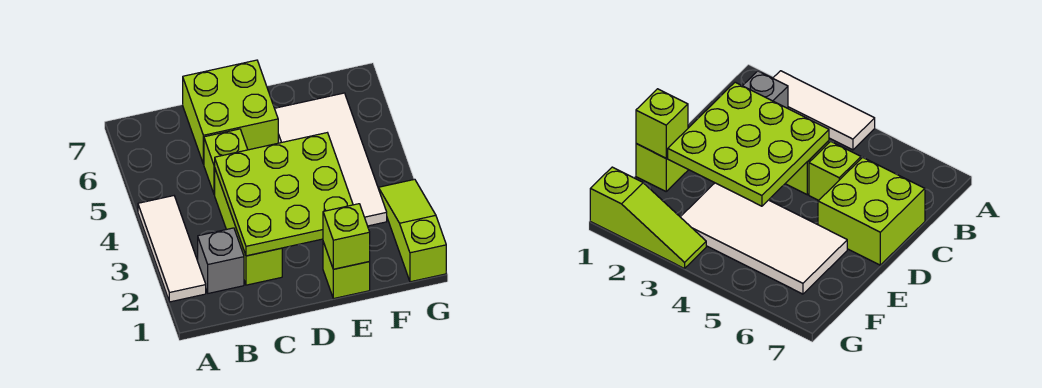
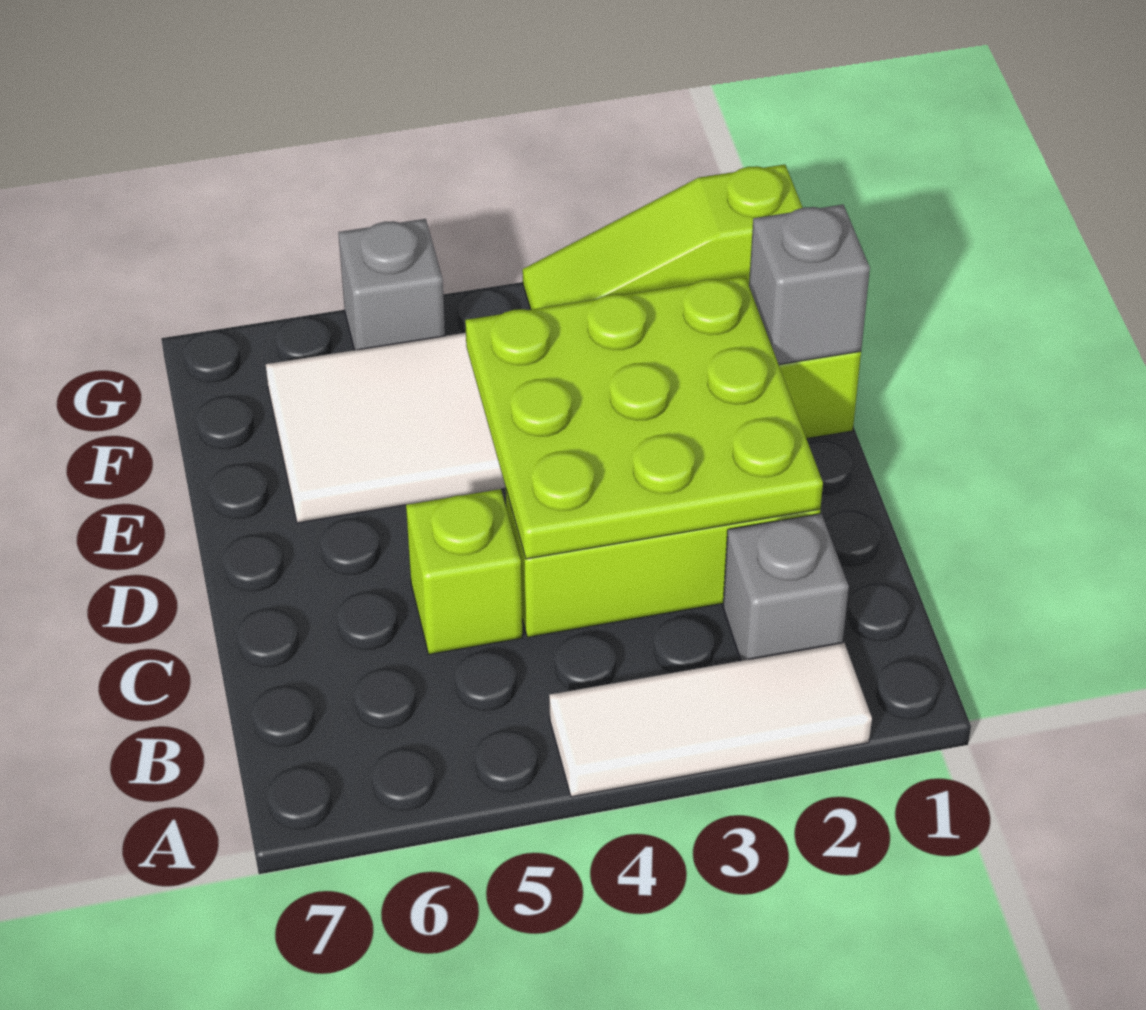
lime brick C6:D7 level 1 -> none
lime brick E1 level 2 -> grey brick E1 level 2
none -> grey brick G5 level 1

